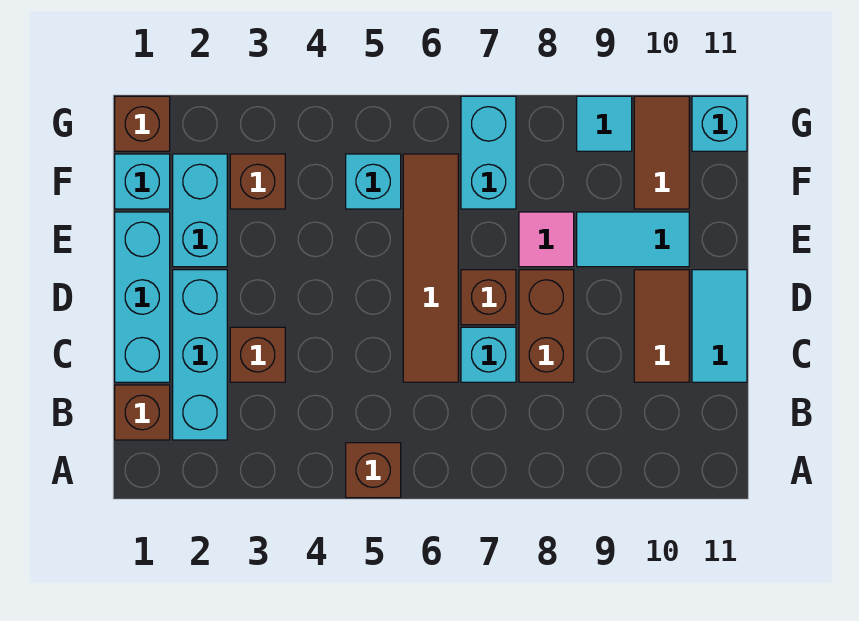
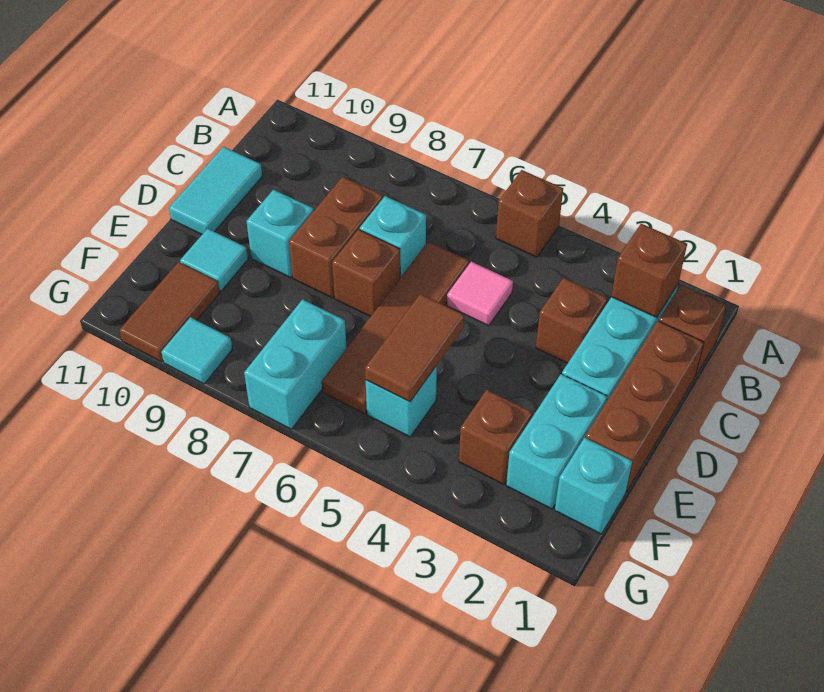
cyan brick C1:E1 level 1 -> brown brick C1:E1 level 1
brown tile C10:D10 level 1 -> brown tile E5:F5 level 2
pink tile E8 level 1 -> pink tile C5 level 1
cyan tile E9:E10 level 1 -> cyan tile E10 level 1
brown brick G1 level 1 -> brown brick B2 level 2
cyan brick G11 level 1 -> cyan brick D9 level 1

